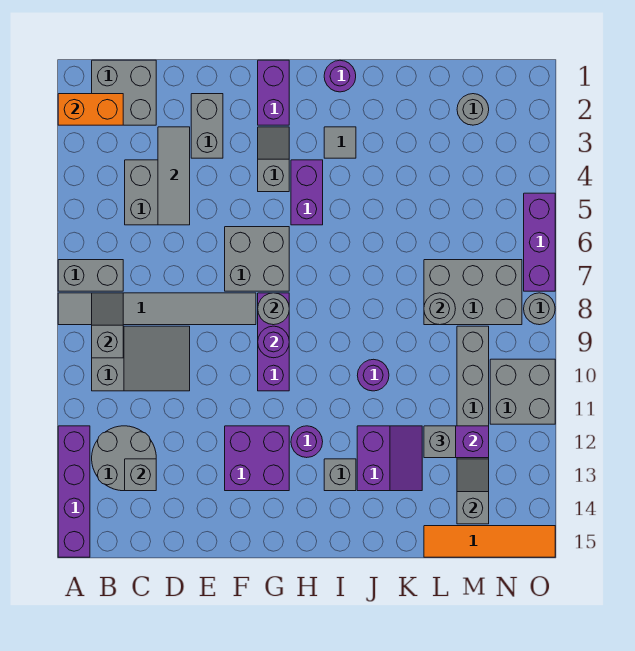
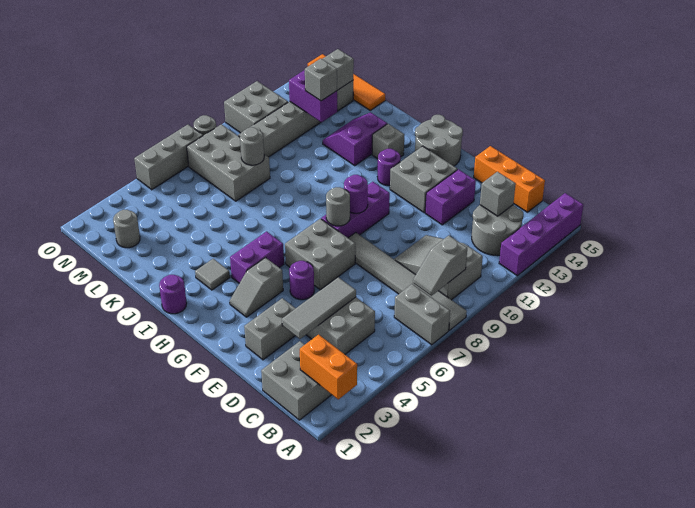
none -> orange brick C15:E15 level 1
purple brick F12:G13 level 1 -> grey brick F12:G13 level 1
purple brick G1:G2 level 1 -> purple brick E12:E13 level 1
none -> grey round brick G14:H15 level 1
purple round brick J10 level 1 -> purple round brick F5 level 1
purple brick O5:O7 level 1 -> grey brick O5:O7 level 1

